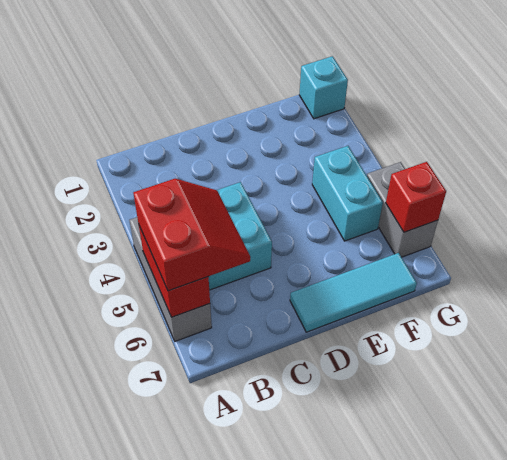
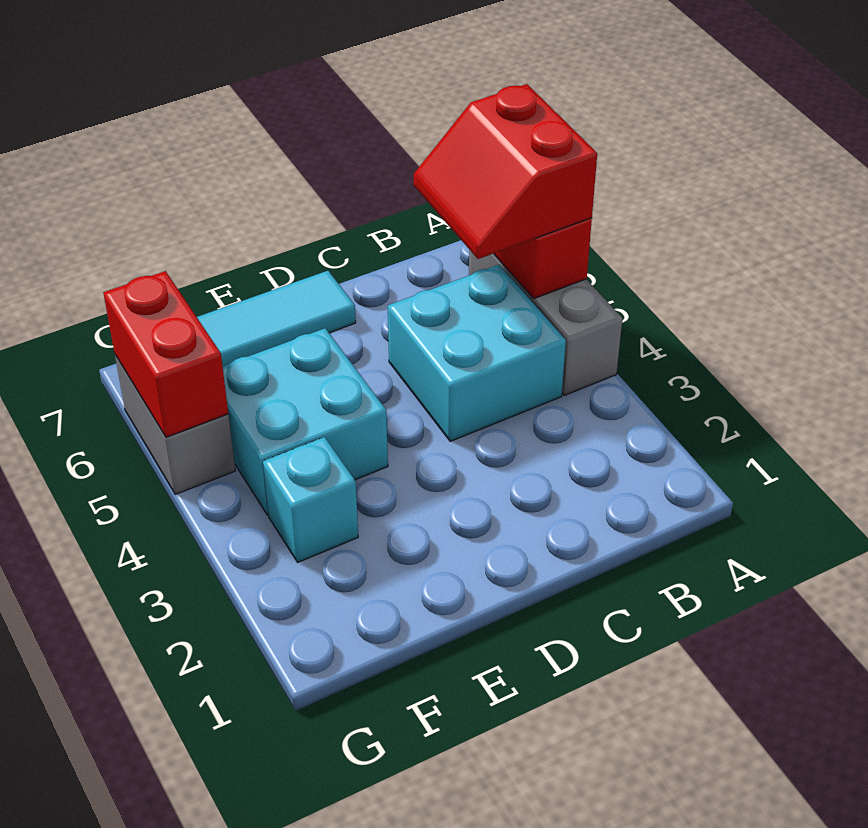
cyan brick F4:F5 level 1 -> cyan brick E4:F5 level 1
cyan brick G1 level 1 -> cyan brick F3 level 1
red brick G6 level 2 -> red brick G5:G6 level 2

